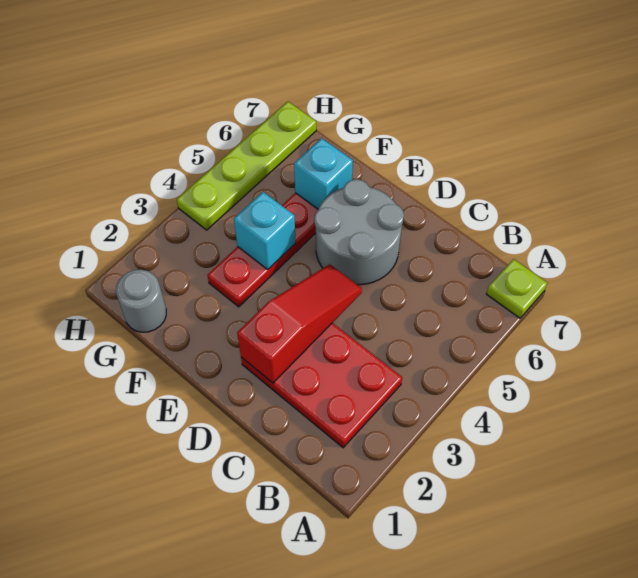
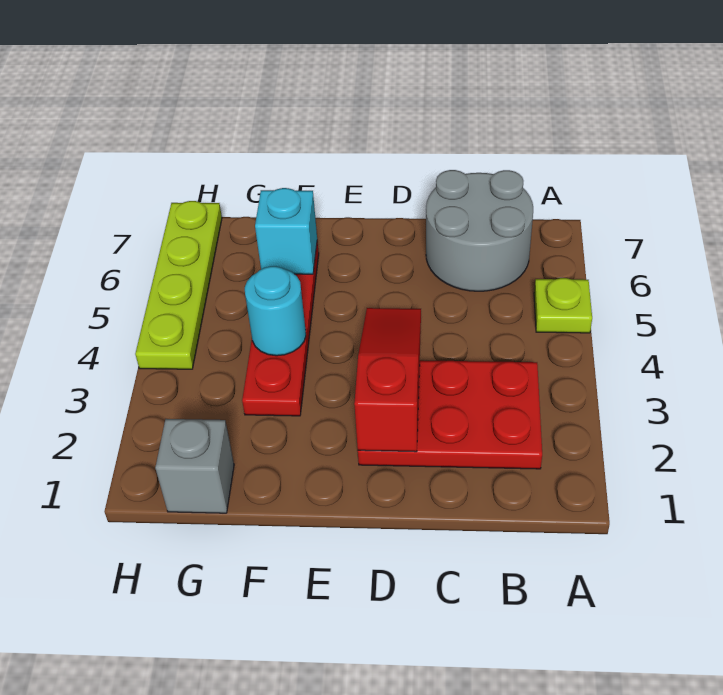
lime plate A7 level 1 -> lime plate A5 level 1
grey round brick D5:E6 level 1 -> grey round brick B6:C7 level 1
cyan brick F4 level 2 -> cyan round brick F4 level 2
grey round brick G1 level 1 -> grey brick G1 level 1

